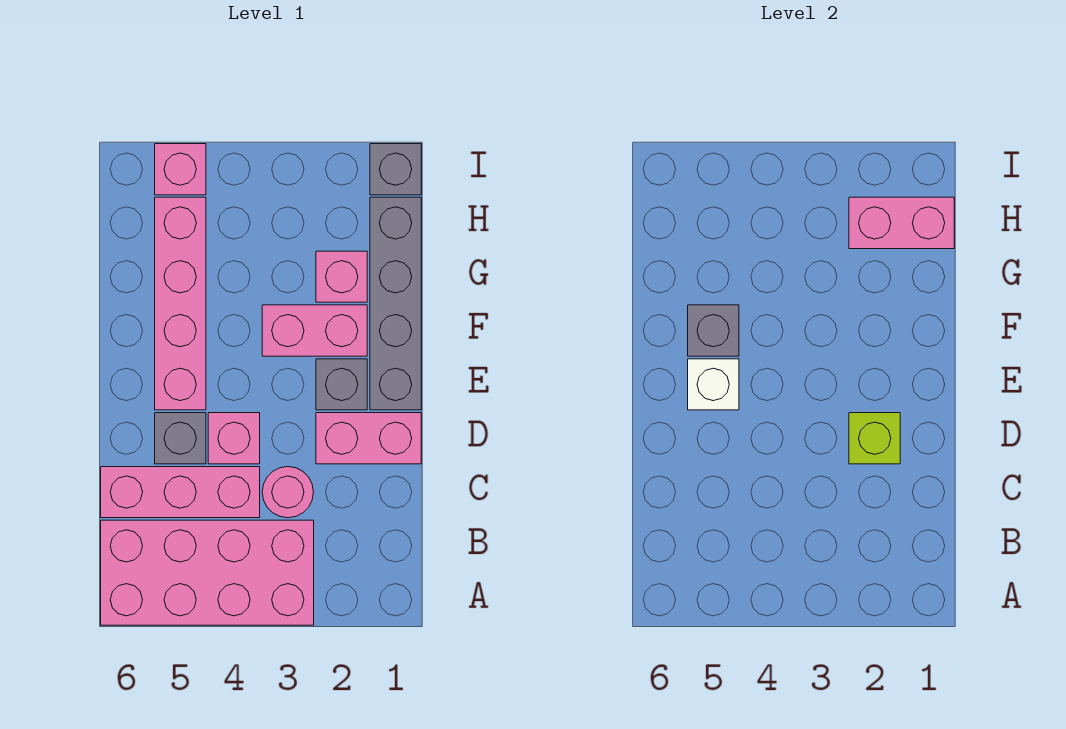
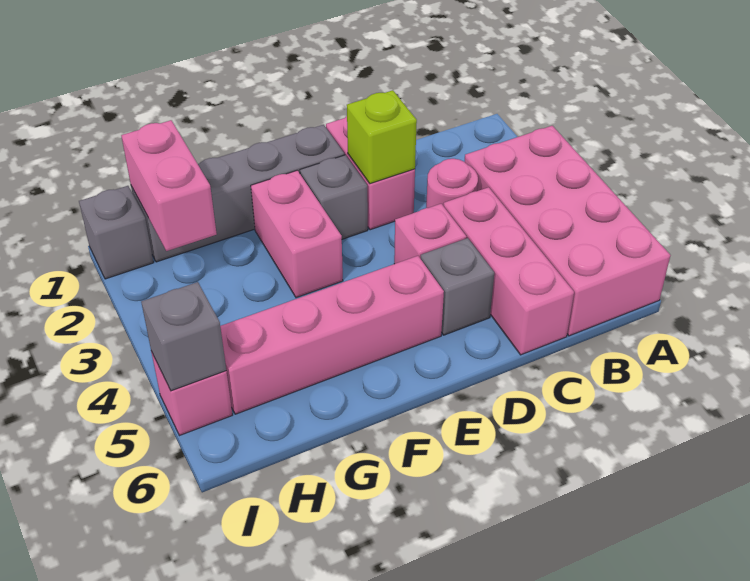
white brick E5 level 2 -> none
grey brick F5 level 2 -> grey brick I5 level 2
pink brick G2 level 1 -> none

